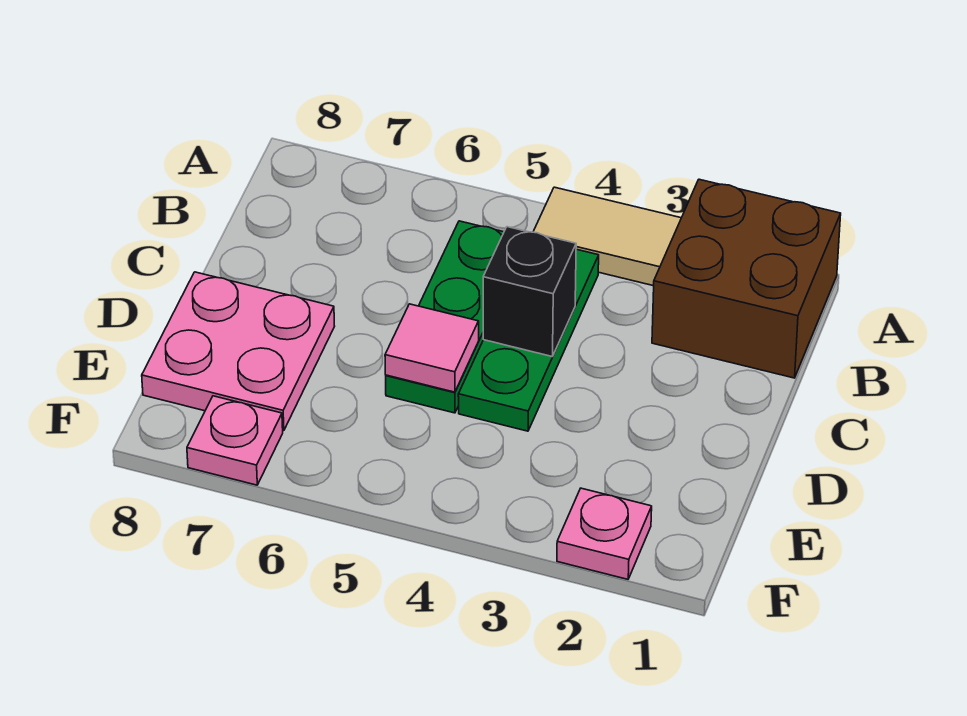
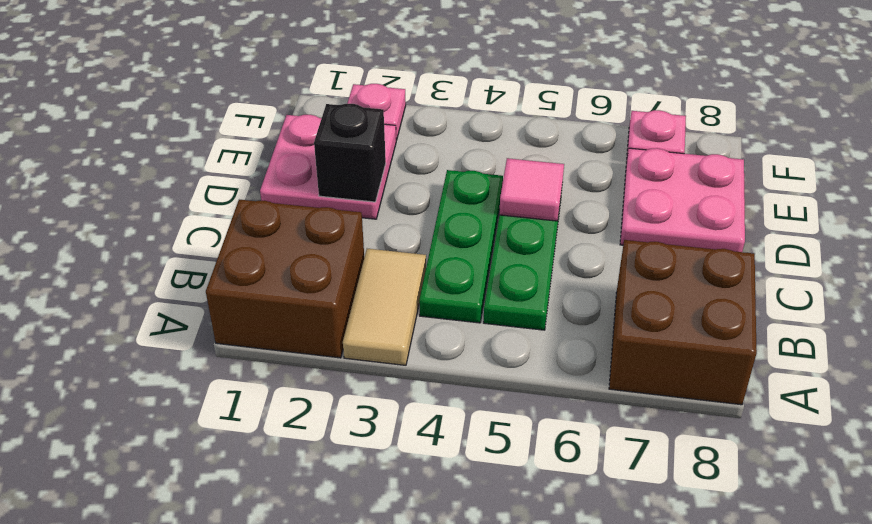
tan tile A3:A4 level 1 -> tan tile A3:B3 level 1
none -> brown brick A7:B8 level 1
black brick C4 level 2 -> black brick D2 level 2
none -> pink plate D1:E2 level 1

